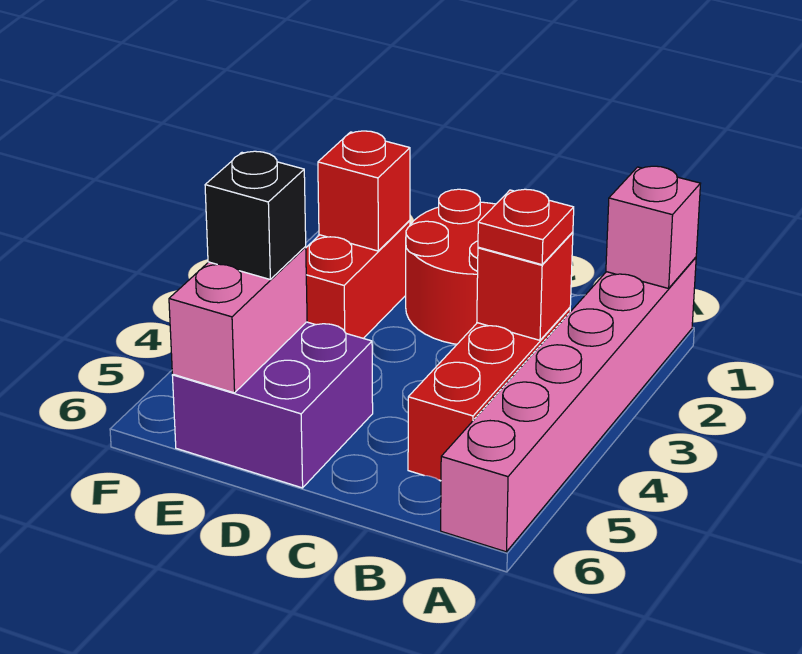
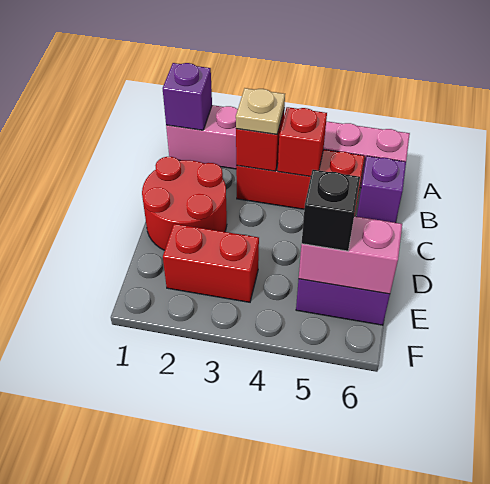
pink brick A1 level 2 -> purple brick A1 level 2
red plate B3 level 3 -> tan plate B3 level 3
none -> purple brick B6 level 1
red brick E2 level 2 -> red brick B4 level 2

